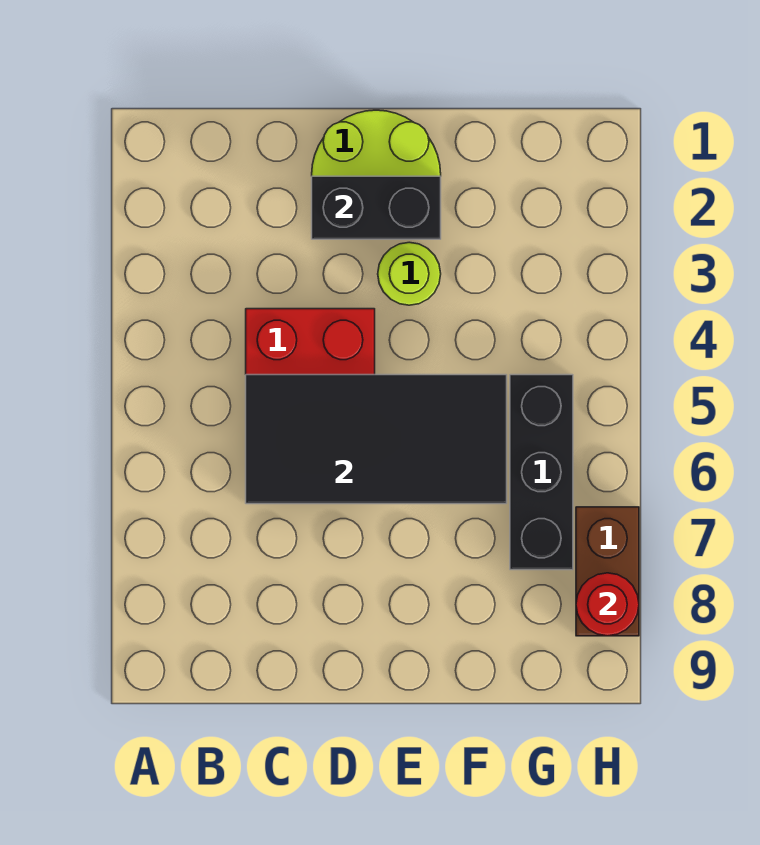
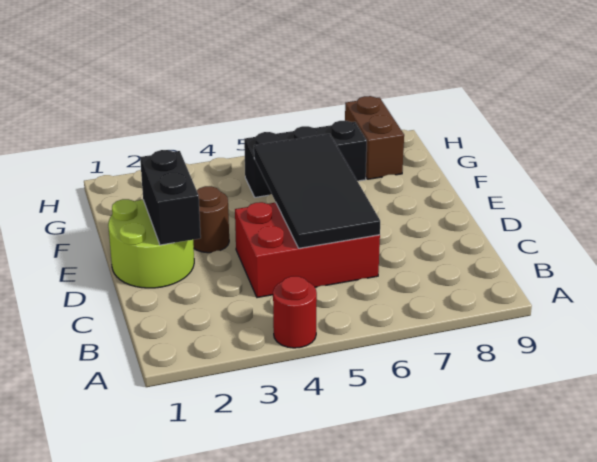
lime round brick E3 level 1 -> brown round brick E3 level 1
brown brick H7:H8 level 1 -> brown brick G8:H8 level 1
red round brick H8 level 2 -> red round brick A4 level 1

